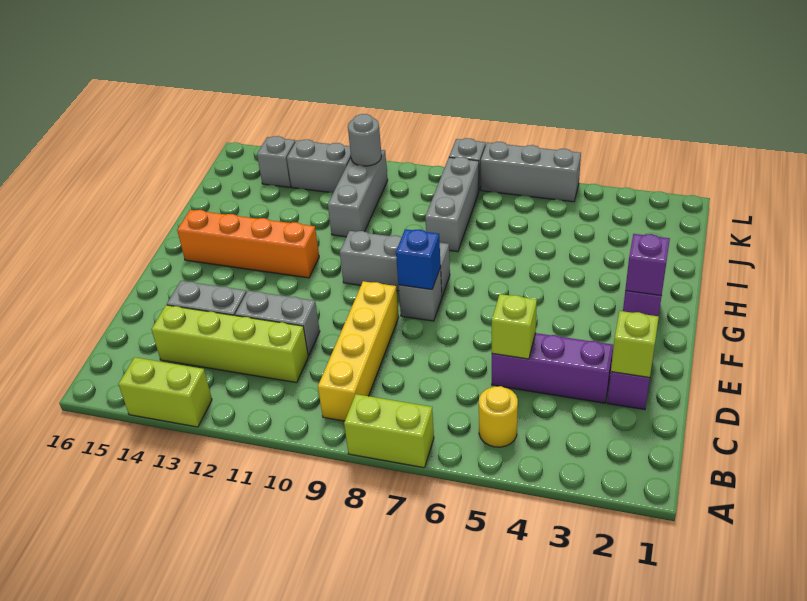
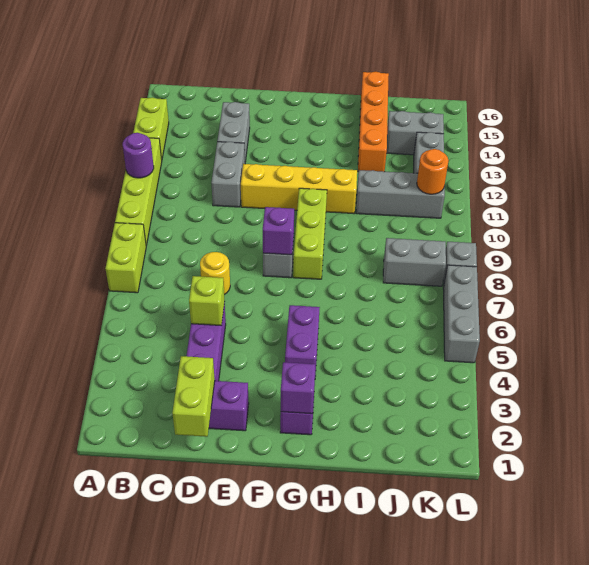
none -> purple round brick A11 level 2
yellow round brick B5 level 1 -> yellow round brick D7 level 1
yellow brick B9:E9 level 1 -> yellow brick E11:H11 level 1
lime brick C11:C14 level 1 -> lime brick A9:A12 level 1
lime brick D2 level 2 -> lime brick D1:D2 level 2
blue brick F8 level 2 -> purple brick F8 level 2
none -> purple brick G4:G5 level 1
grey brick G8:G10 level 1 -> lime brick G8:G10 level 1
orange brick G12:G15 level 1 -> orange brick I13:I16 level 1
grey brick I8:K8 level 1 -> grey brick J8:K8 level 1
grey round brick K11 level 2 -> orange round brick K11 level 2
grey brick K14 level 1 -> grey brick J14:K14 level 1

